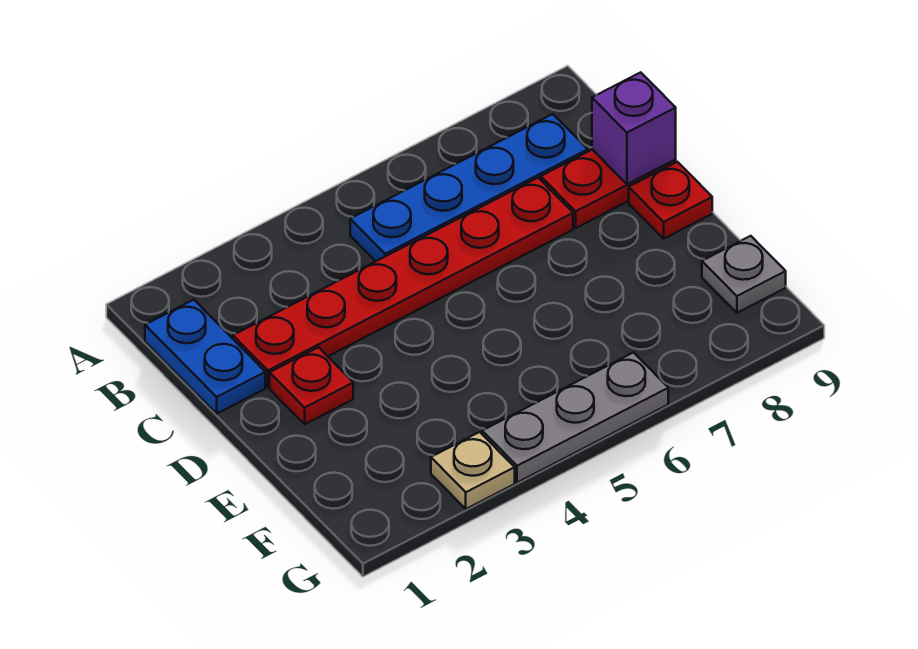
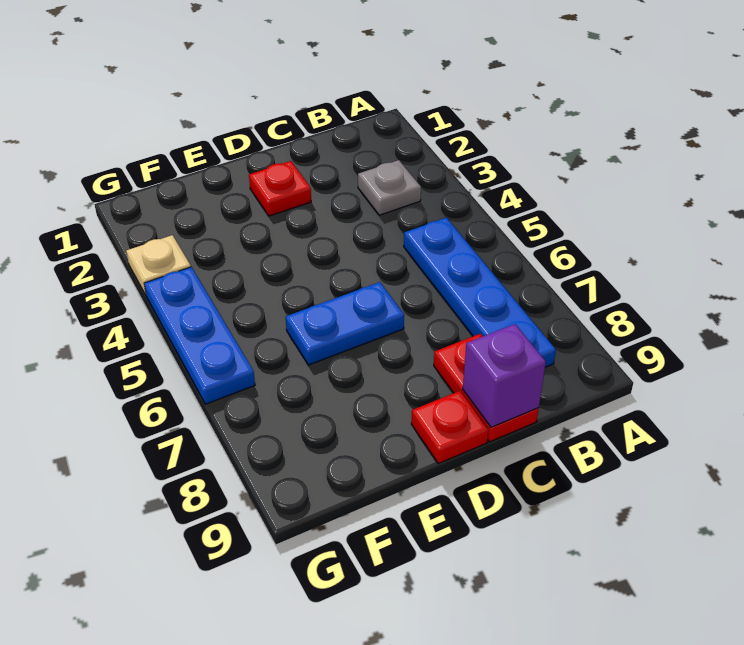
blue plate B1:C1 level 1 -> blue plate D6:E6 level 1
red plate C2:C7 level 1 -> none
grey plate F9 level 1 -> grey plate B3 level 1
grey plate G4:G6 level 1 -> blue plate G4:G6 level 1

